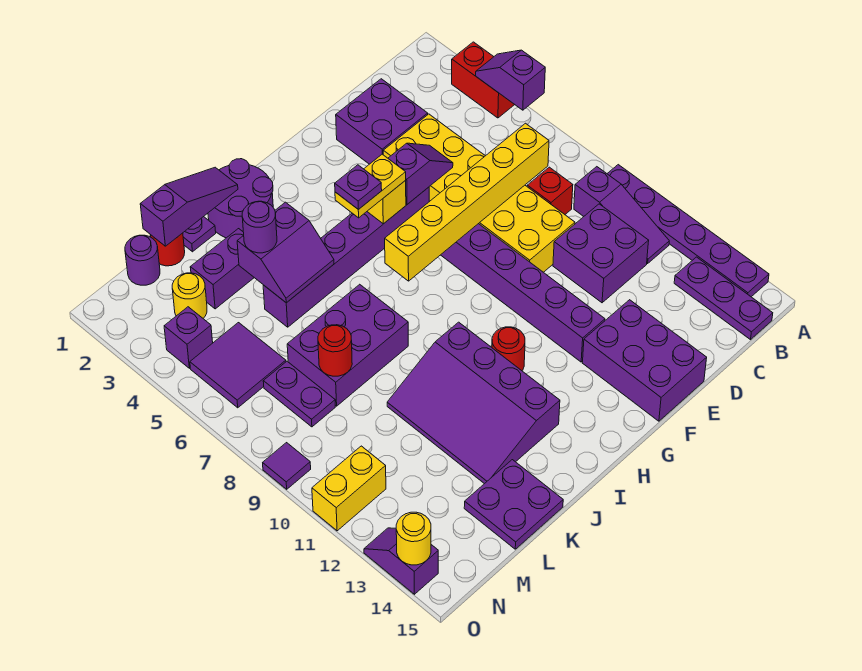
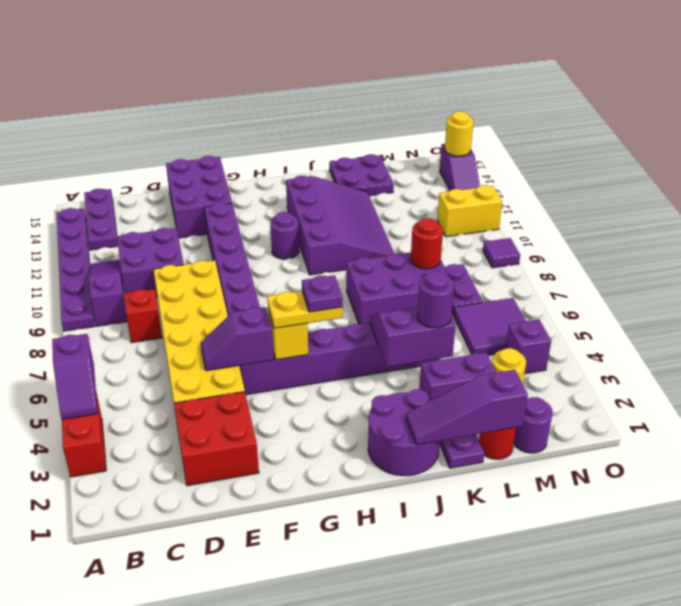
yellow brick C7:H7 level 2 -> none
purple brick D2:E3 level 1 -> red brick D2:E3 level 1
red round brick H11 level 1 -> purple round brick H11 level 1

